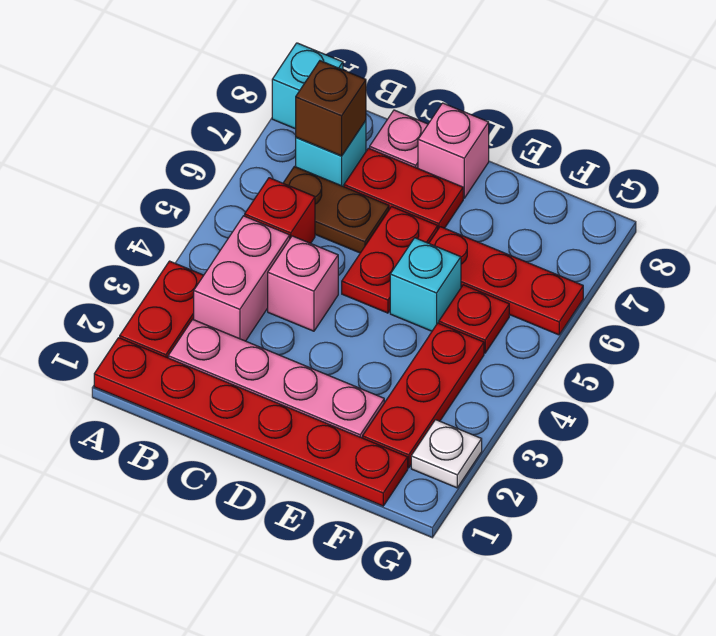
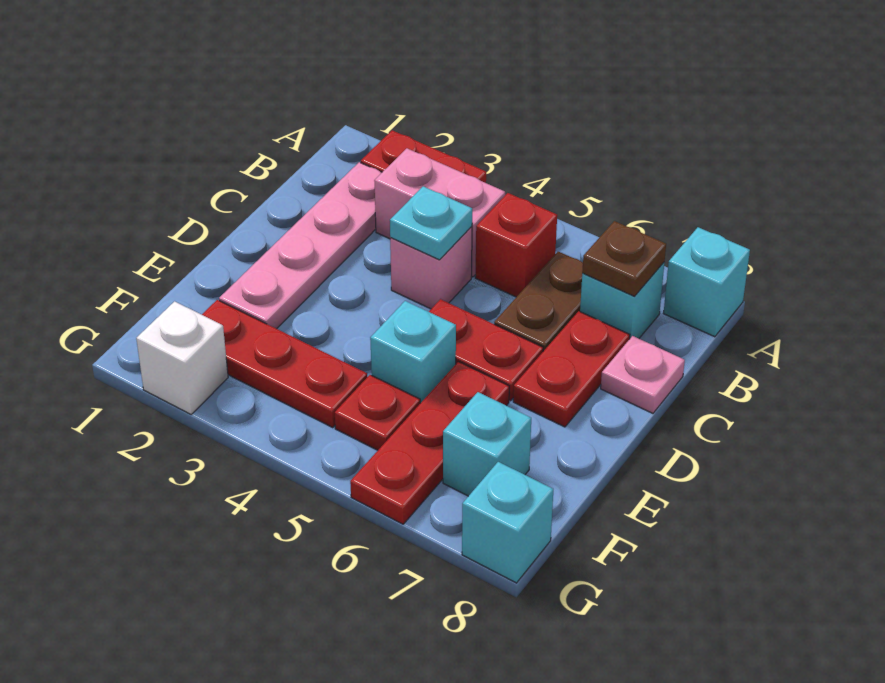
red plate A1:F1 level 1 -> none
brown brick B7 level 2 -> brown plate B7 level 2
none -> cyan plate C4 level 2
pink brick D8 level 1 -> none
none -> cyan brick F7 level 1
white plate G2 level 1 -> white brick G2 level 1
none -> cyan brick G8 level 1

